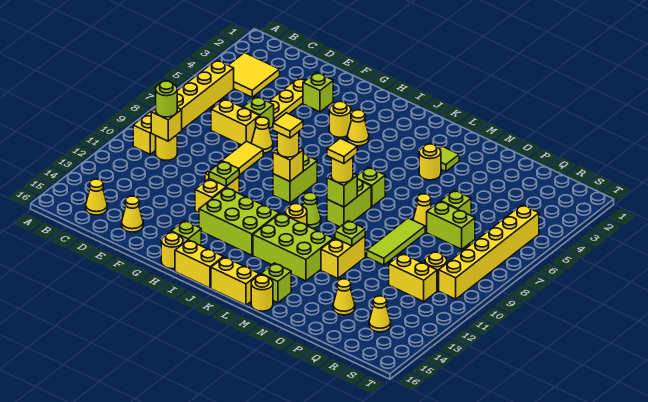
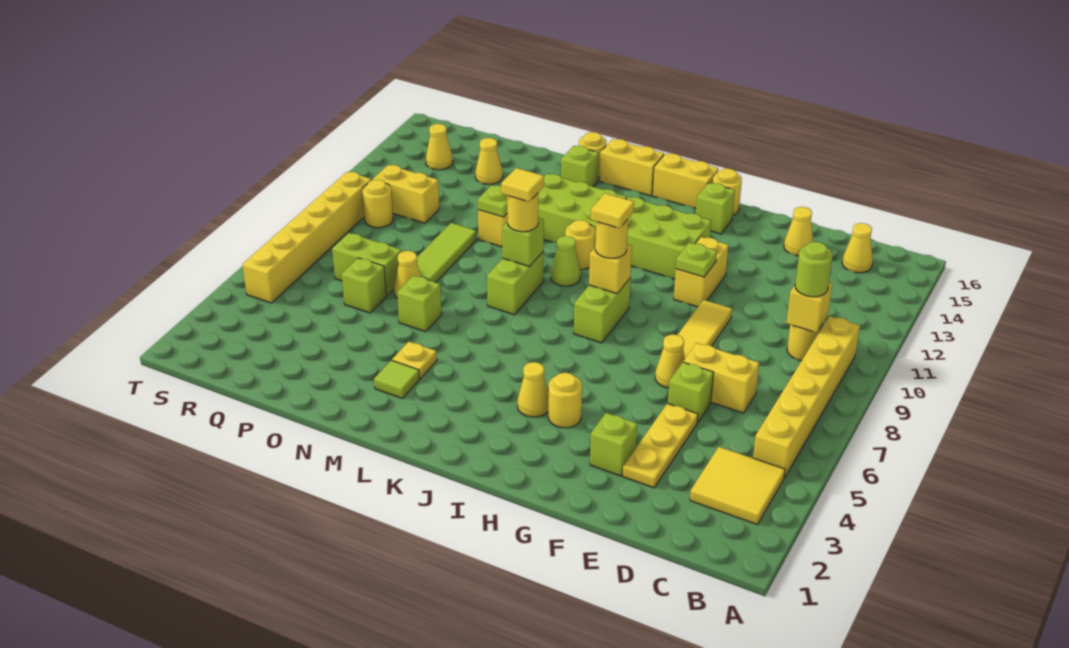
lime brick L7 level 1 -> lime brick N6 level 1
yellow round brick M4 level 1 -> yellow plate M4 level 1

